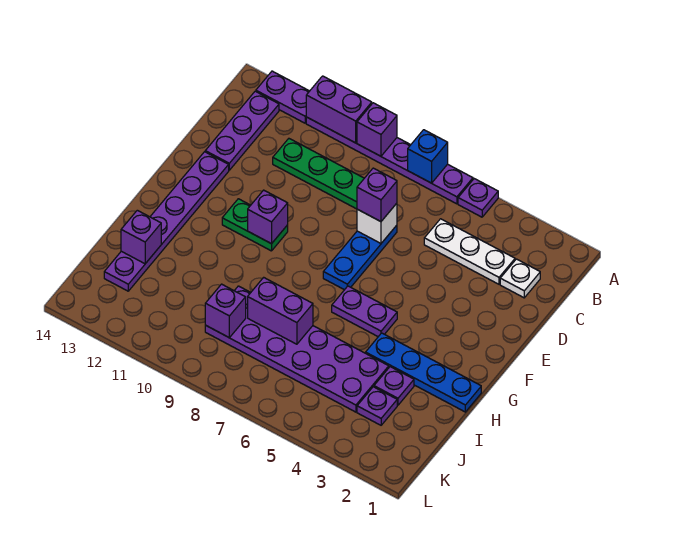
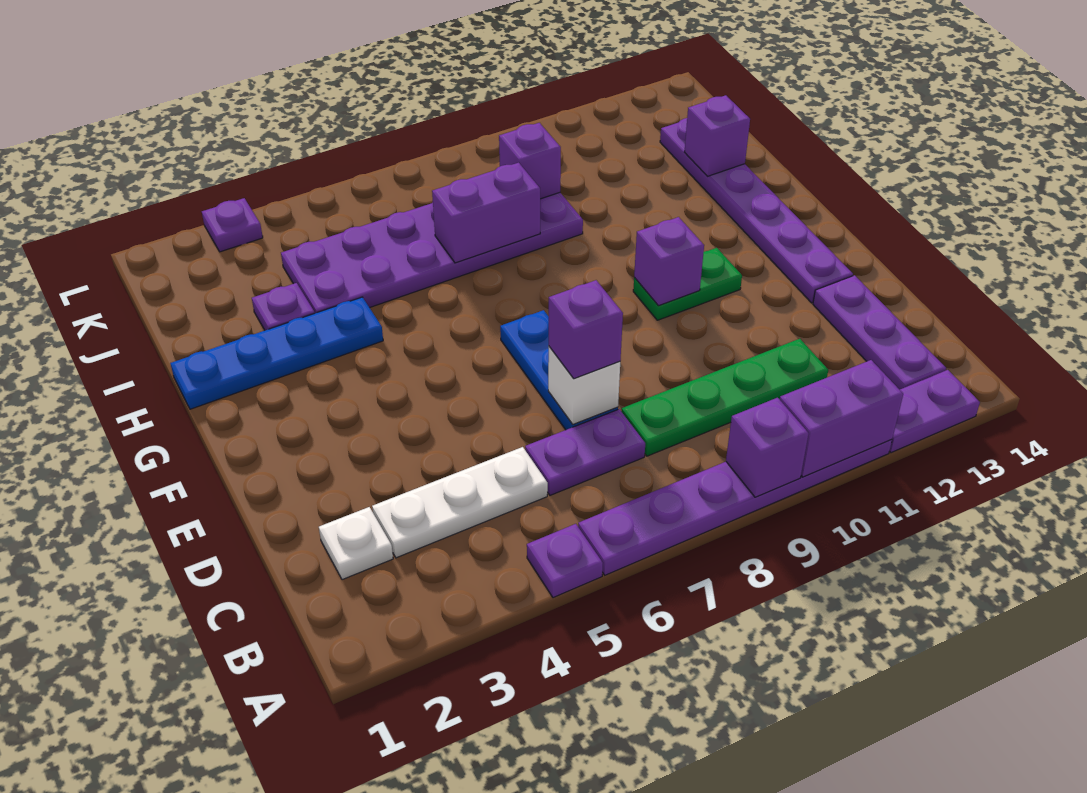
blue brick A7 level 2 -> none
purple plate G5:G6 level 1 -> purple plate C6:C7 level 1
purple plate J3 level 1 -> purple plate L3 level 1

